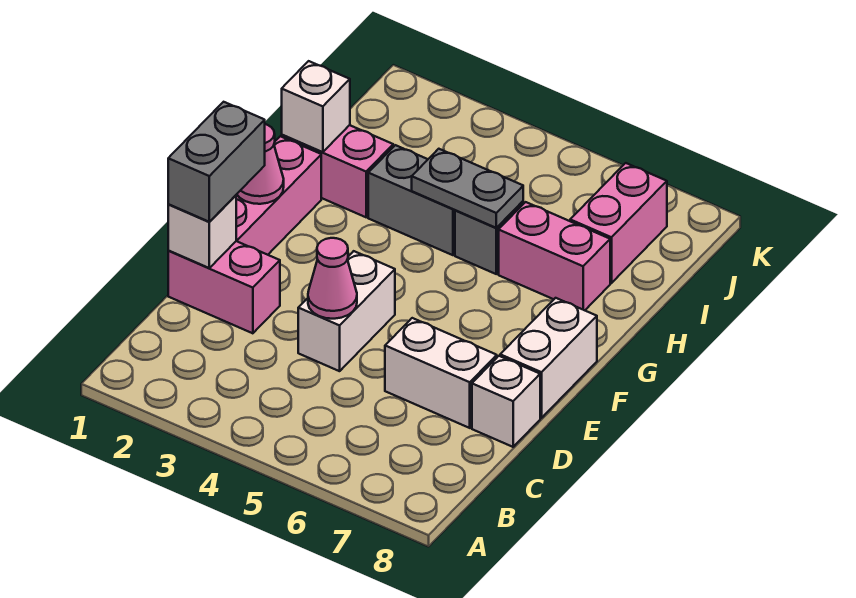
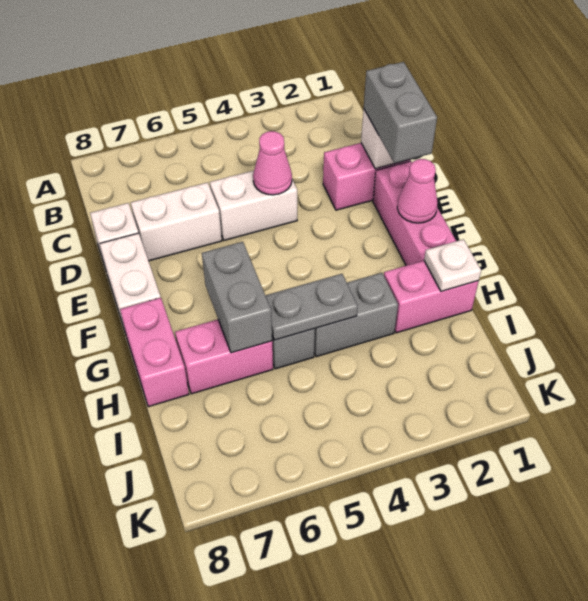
white brick D4:E4 level 1 -> white brick D4:D5 level 1
none -> grey brick G6:H6 level 2
white brick H1 level 2 -> white plate H1 level 2
pink brick I7:J7 level 1 -> pink brick G8:H8 level 1

